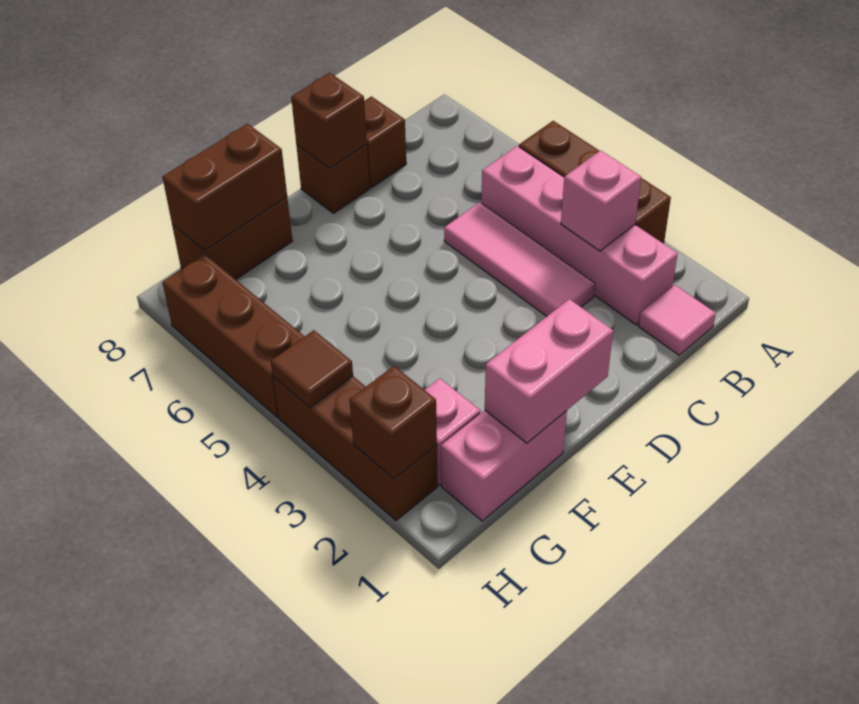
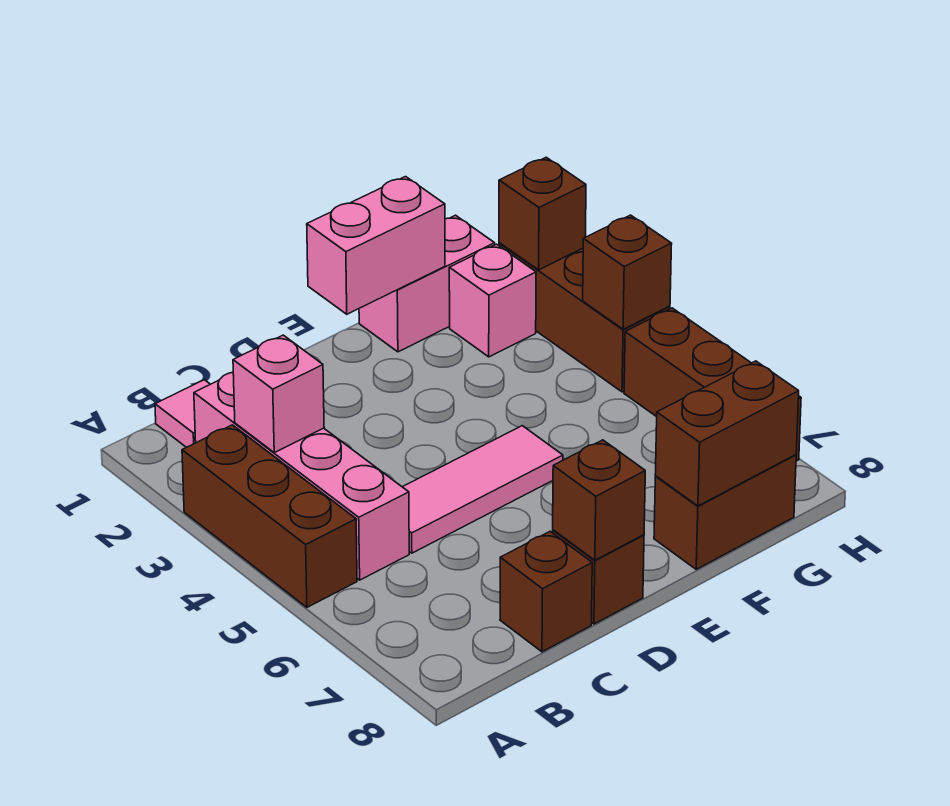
pink tile C3:C5 level 1 -> pink tile C5:E5 level 1
brown tile H4 level 2 -> brown brick H4 level 2

